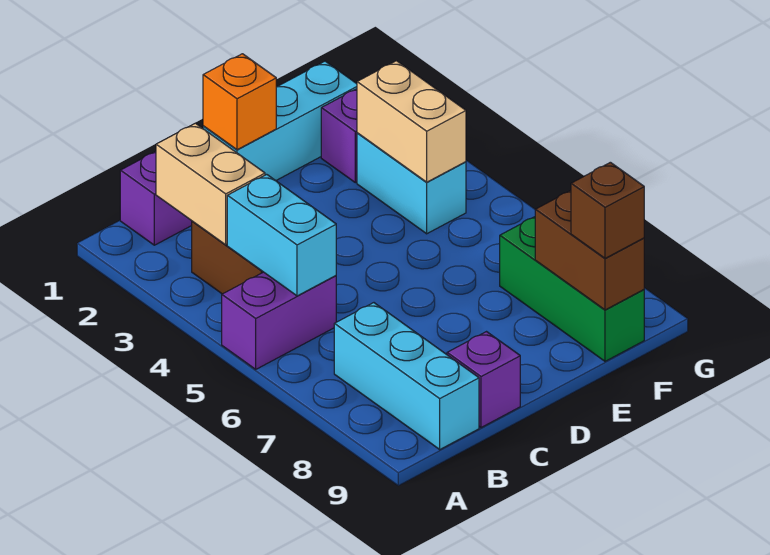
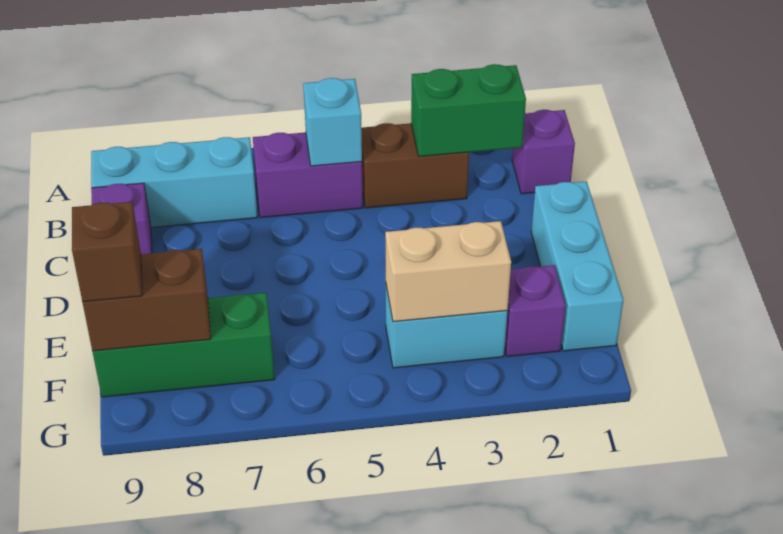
purple brick A5:B5 level 1 -> purple brick B5:B6 level 1
tan brick B2:B3 level 2 -> green brick B2:B3 level 2
cyan brick B4:B5 level 2 -> cyan brick B5 level 2
orange brick D1 level 2 -> none

